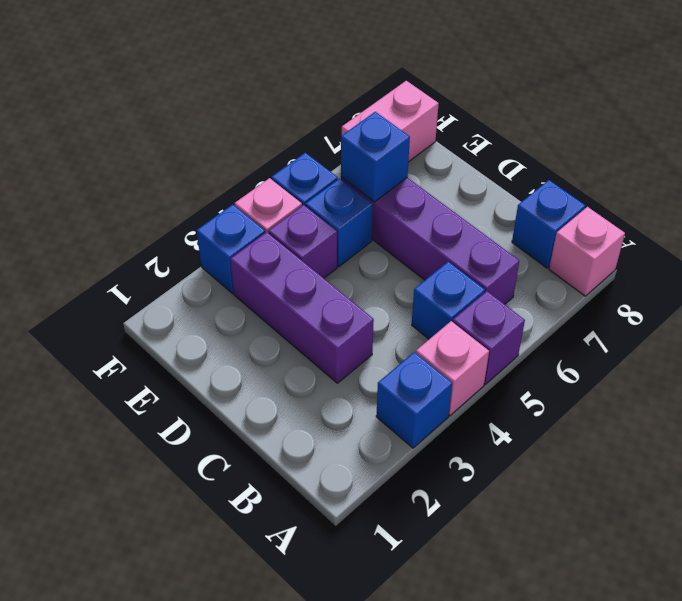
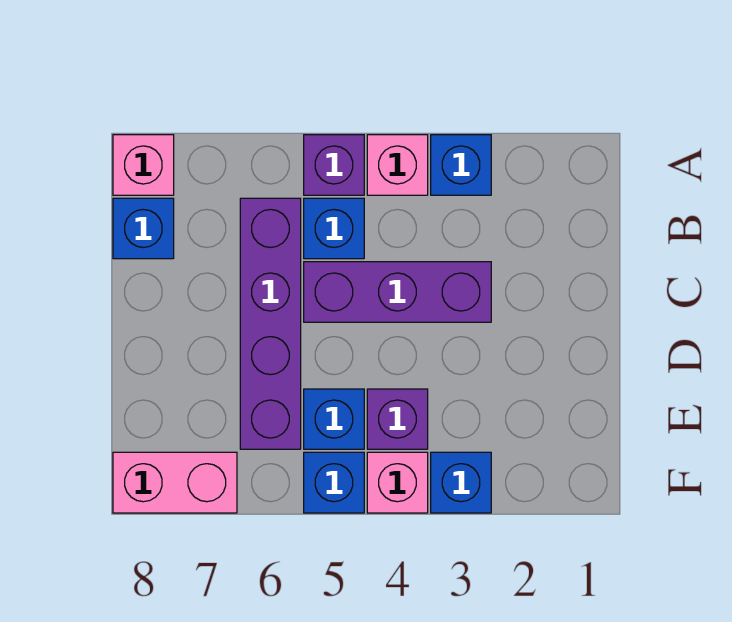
purple brick C3:E3 level 1 -> purple brick C3:C5 level 1
blue brick E6 level 2 -> none

